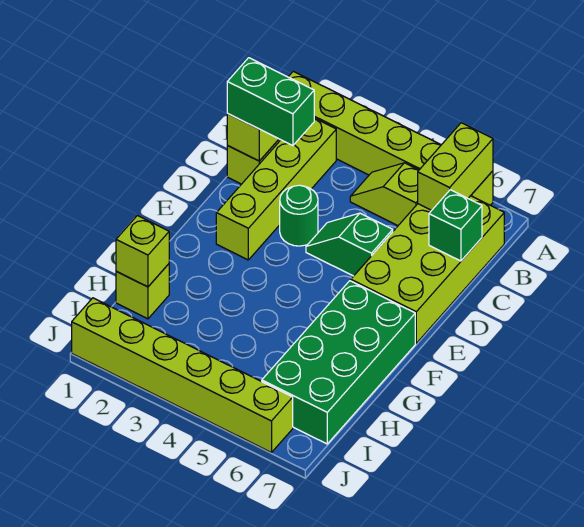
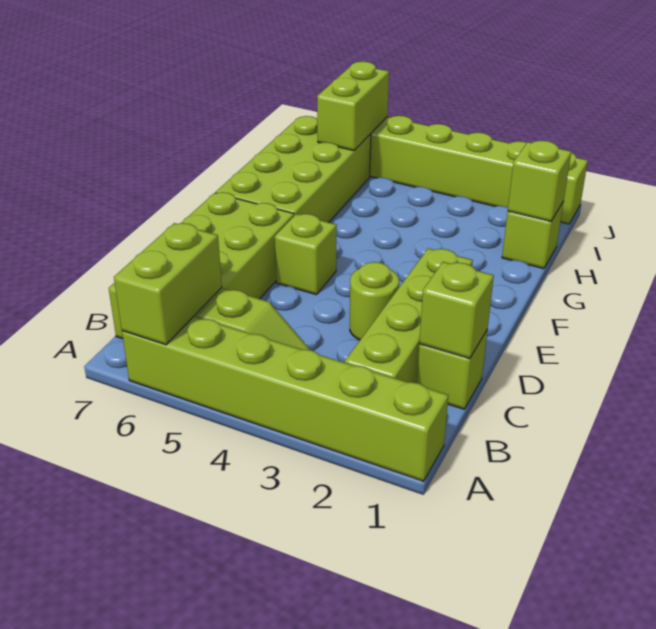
green brick C1:C2 level 3 -> none
green brick C7 level 2 -> none
green round brick D3 level 1 -> lime round brick D3 level 1
green slope D4:D5 level 1 top 5 -> none
none -> lime brick E5 level 1
green brick F6:I7 level 1 -> lime brick F6:I7 level 1
none -> lime brick I6:J6 level 2

